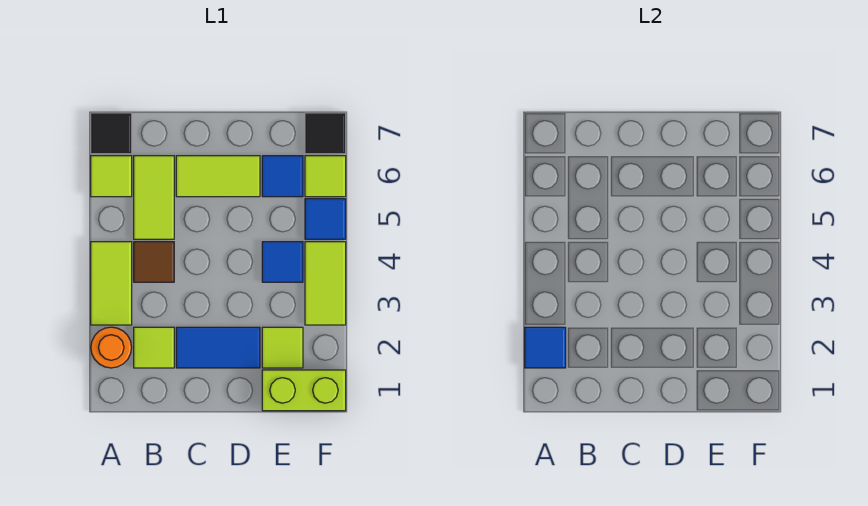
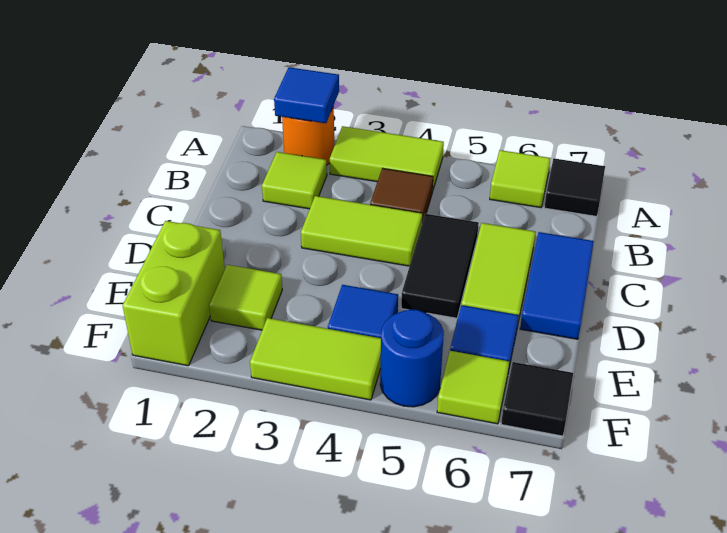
lime tile B5:B6 level 1 -> lime tile C3:C4 level 1
blue tile C2:D2 level 1 -> blue tile C7:D7 level 1
none -> black tile C5:D5 level 1
blue tile F5 level 1 -> blue round brick F5 level 1

